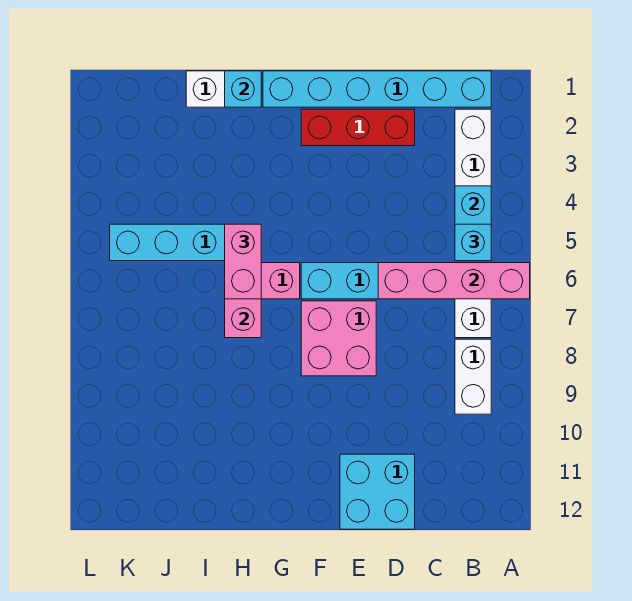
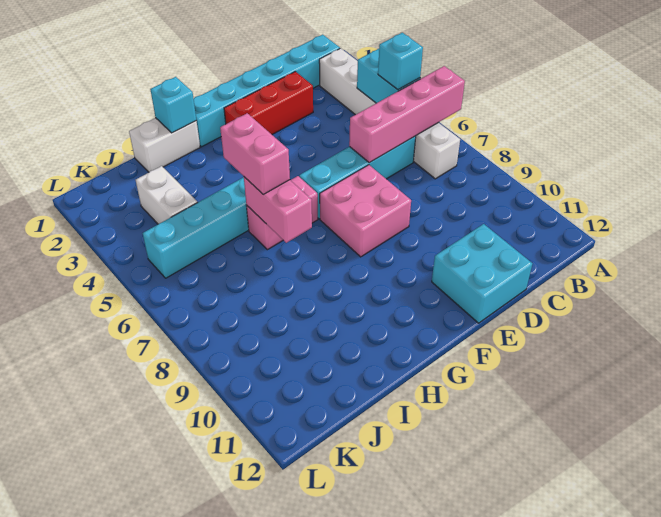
white brick B8:B9 level 1 -> white brick J3:J4 level 1

